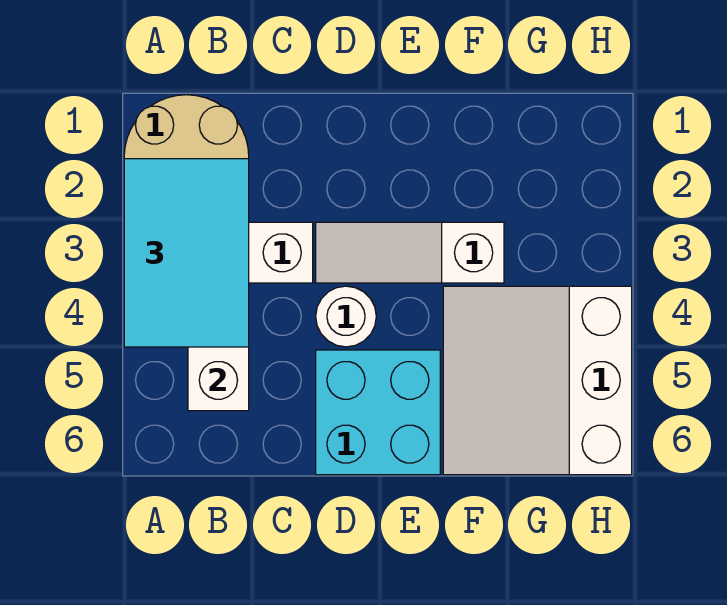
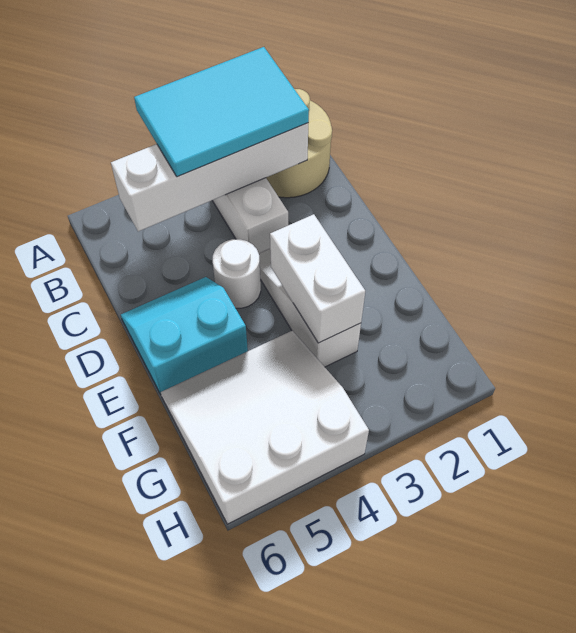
cyan brick D5:E6 level 1 -> cyan slope D5:E6 level 1 top E
none -> white brick E3:F3 level 2

